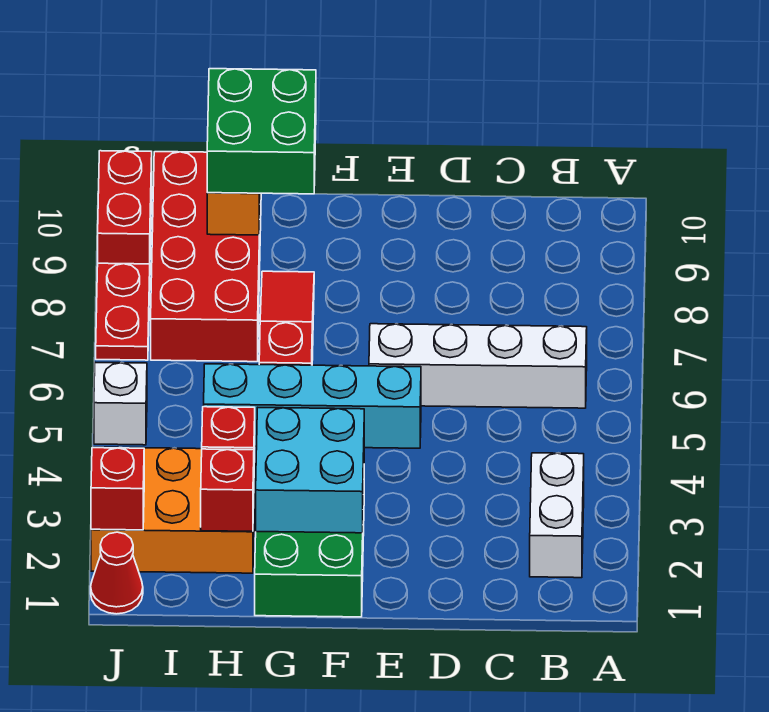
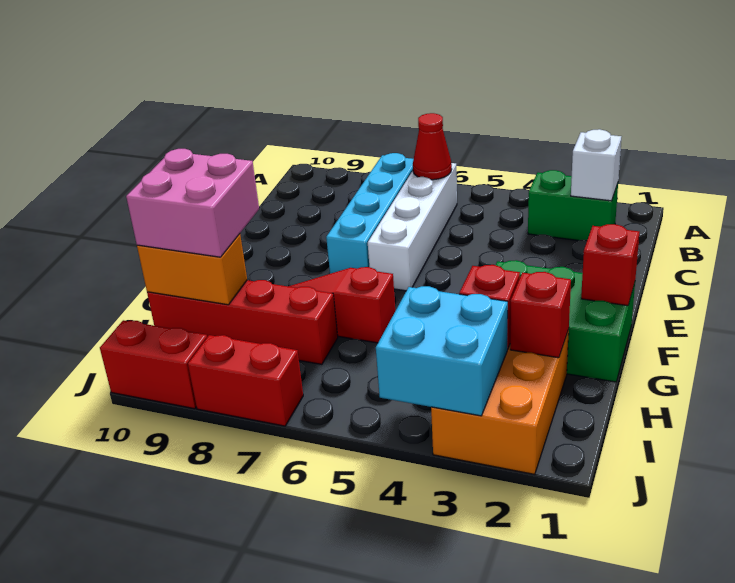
white brick B2:B3 level 1 -> green brick B2:B3 level 1
cyan brick E5:H5 level 1 -> cyan brick B7:E7 level 1
cyan brick F2:G3 level 2 -> cyan brick I3:J4 level 2
green brick G9:H10 level 3 -> pink brick G9:H10 level 3
red brick H7:I10 level 1 -> red brick H7:H10 level 1
red cone J1 level 1 -> red cone B6 level 2
red brick J2 level 2 -> red brick F1 level 2
white brick J5 level 1 -> white brick B2 level 2
red plate J7:J8 level 1 -> red brick J7:J8 level 1

